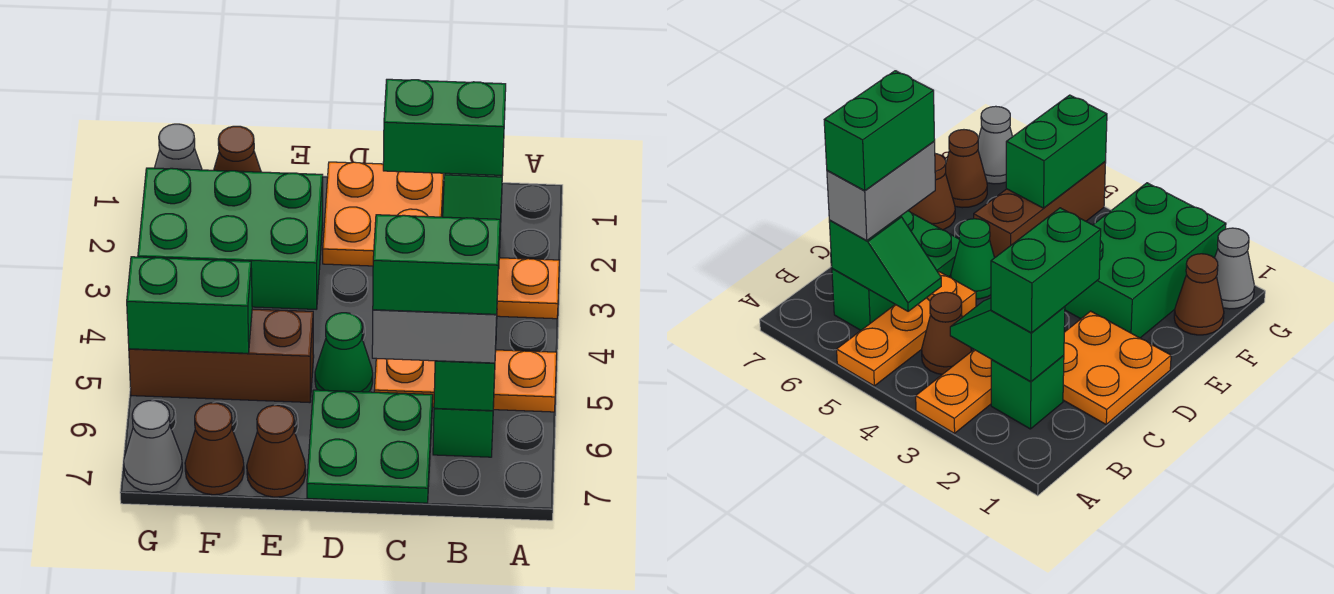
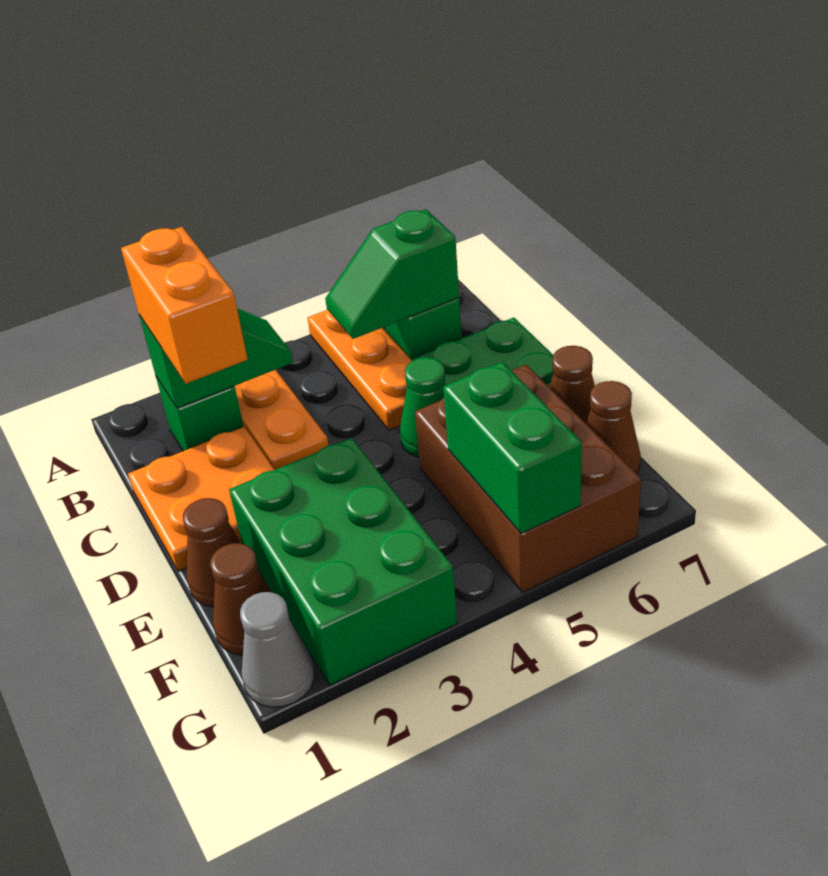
green brick B2:C2 level 3 -> orange brick B2:C2 level 3
brown cone B4 level 1 -> brown cone E1 level 1
grey brick B6:C6 level 3 -> none
green brick B6:C6 level 4 -> none
brown brick E5:G5 level 1 -> brown brick E5:G6 level 1
grey cone G7 level 1 -> none

